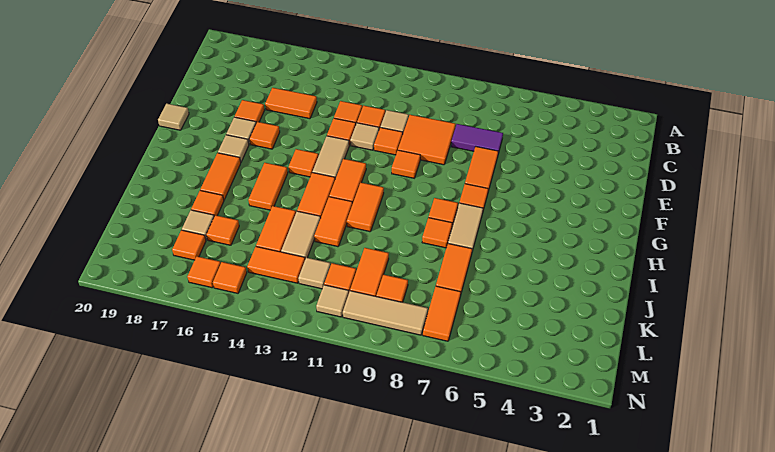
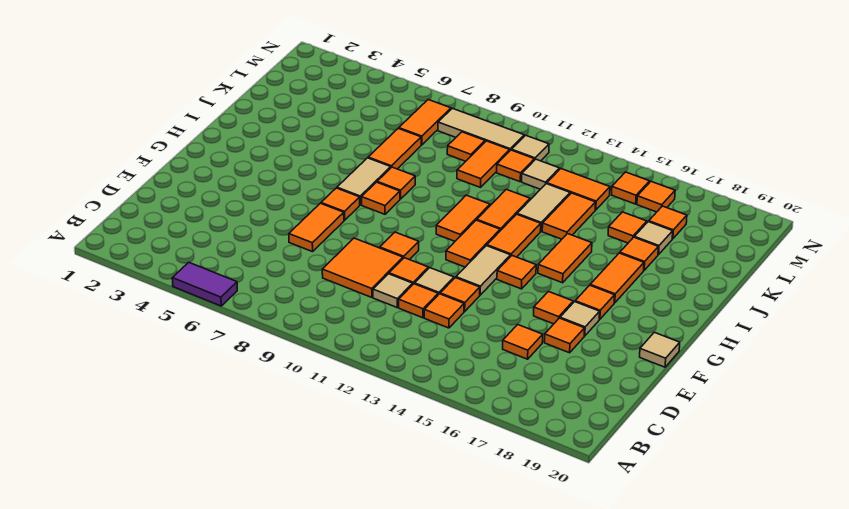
purple tile D7:D8 level 1 -> purple tile A5:A6 level 1
orange tile D15:D16 level 1 -> orange tile D16 level 1
tan tile G17 level 1 -> orange tile G17 level 1

